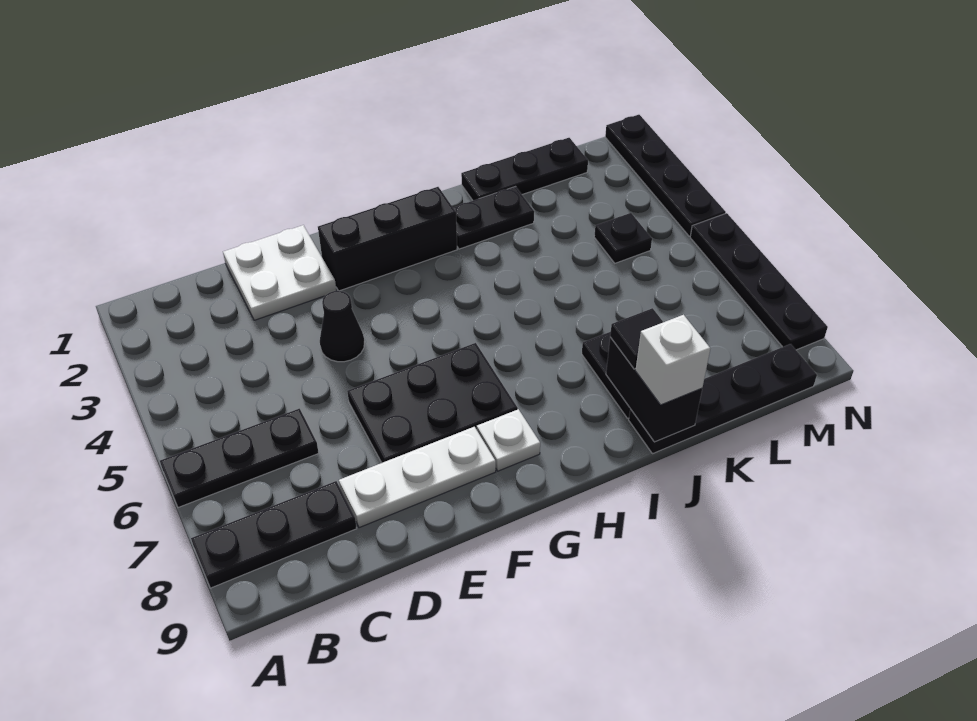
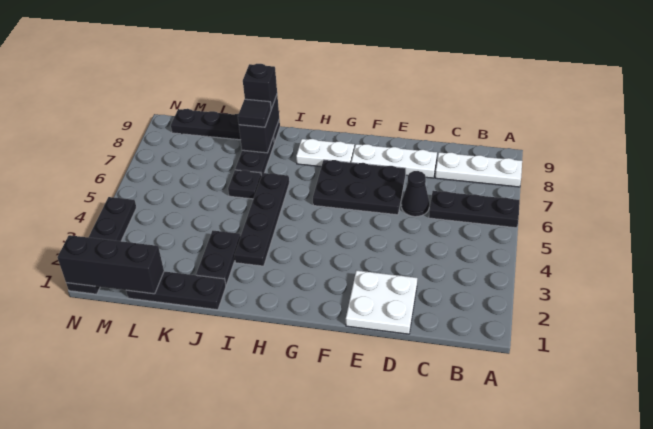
black plate A8:C8 level 1 -> white plate A8:C8 level 1
black cone E4 level 1 -> black cone D6 level 1
black brick F2:H2 level 1 -> black brick L1:N1 level 2
white plate G8 level 1 -> white plate G8:H8 level 1
black plate I2:J2 level 1 -> black plate J2:J3 level 1
white brick J9 level 3 -> black brick J9 level 3
black plate L4 level 1 -> black plate J6 level 1
black plate N5:N8 level 1 -> black plate I3:I6 level 1

